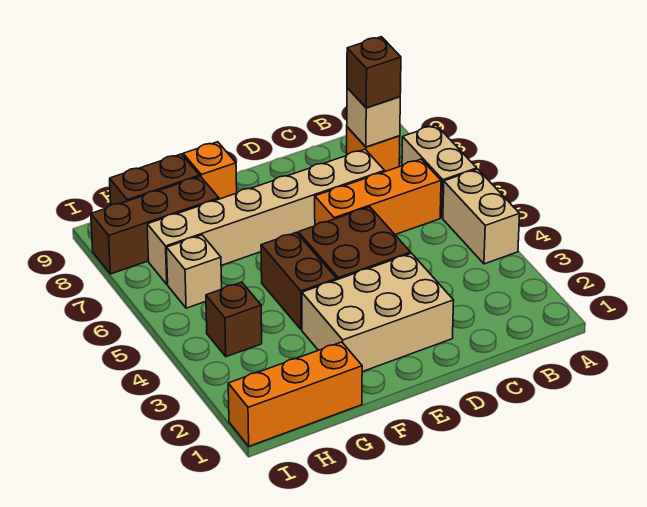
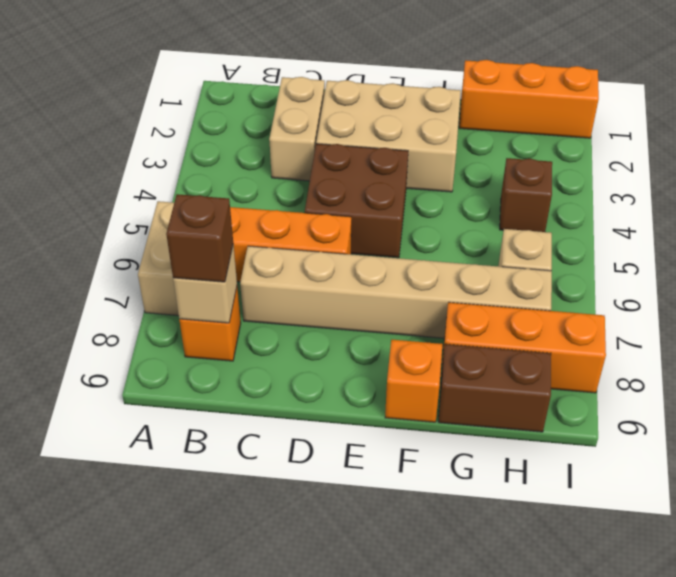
tan brick A4:A5 level 1 -> tan brick C2:C3 level 1
brown brick F4:F5 level 1 -> none
brown brick G8:I8 level 1 -> orange brick G8:I8 level 1

